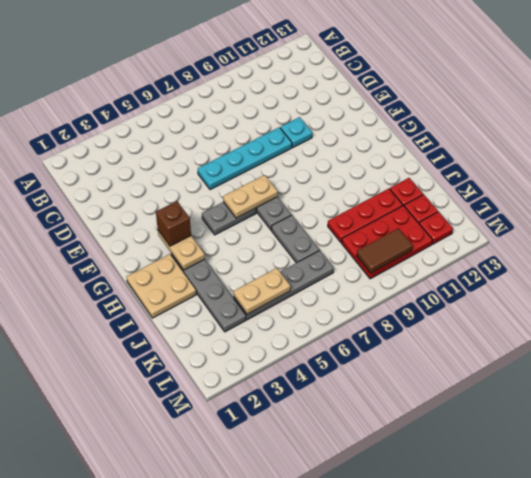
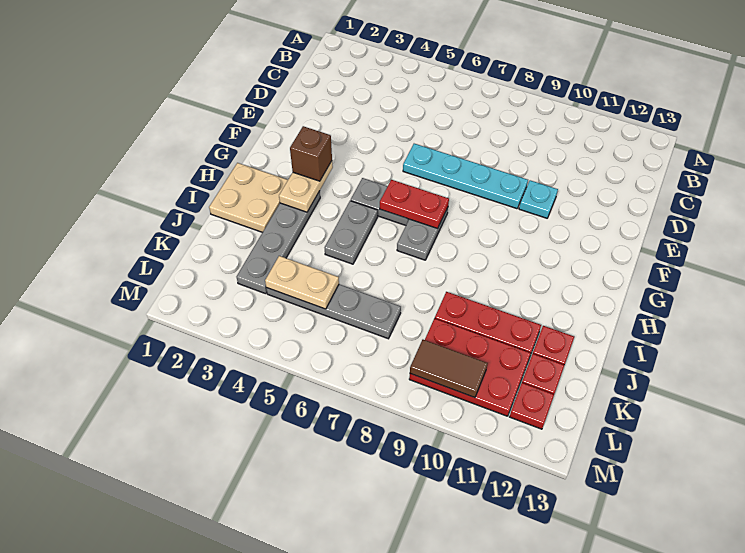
tan plate G6:G7 level 2 -> red plate G6:G7 level 2
grey plate I7:J7 level 1 -> grey plate H5:I5 level 1

